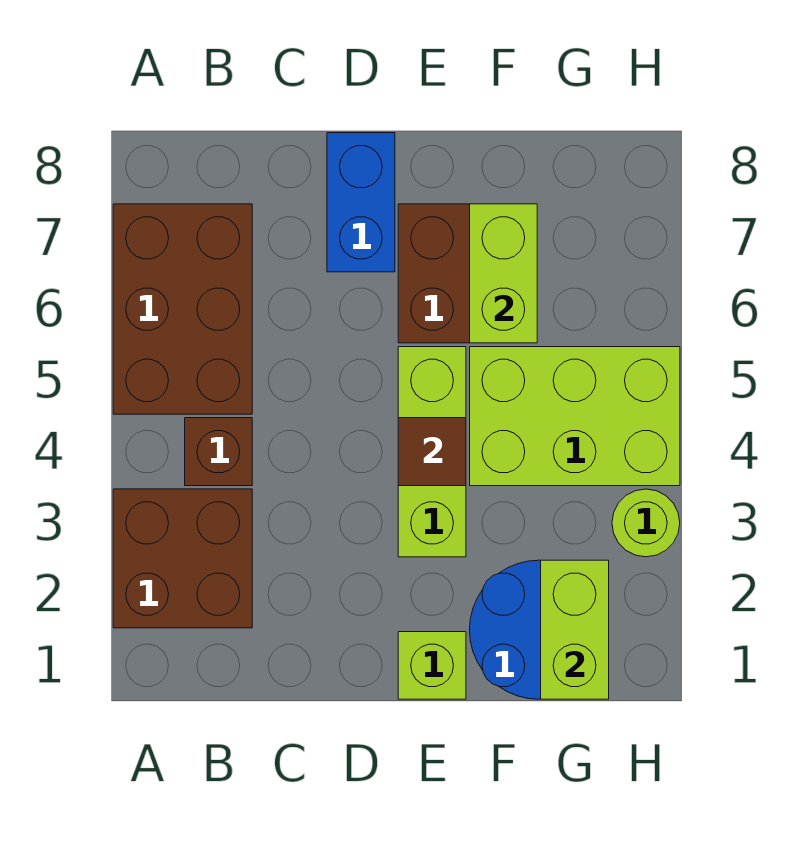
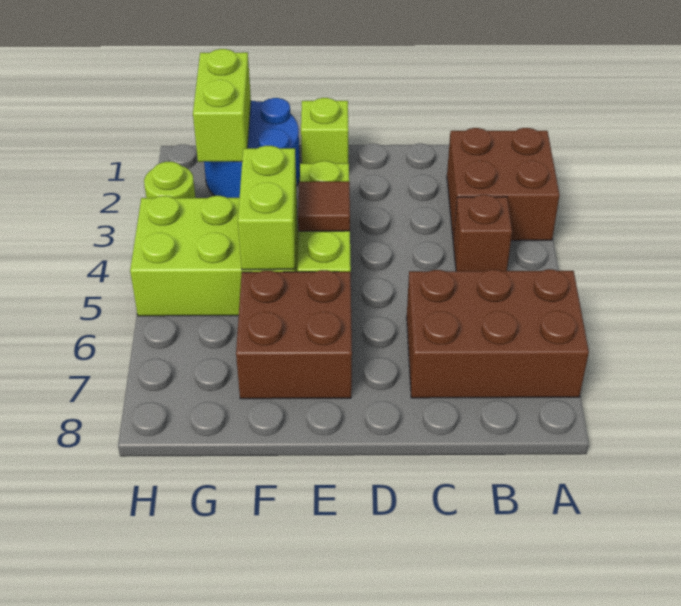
brown brick A5:B7 level 1 -> brown brick A6:C7 level 1
blue brick D7:D8 level 1 -> none
lime brick F6:F7 level 2 -> lime brick F4:F5 level 2

